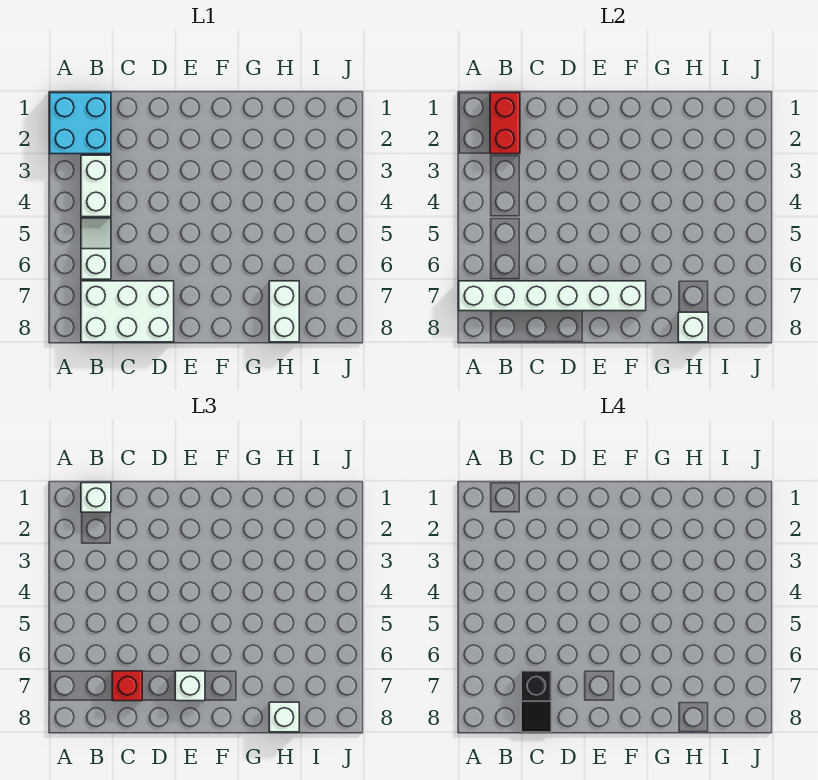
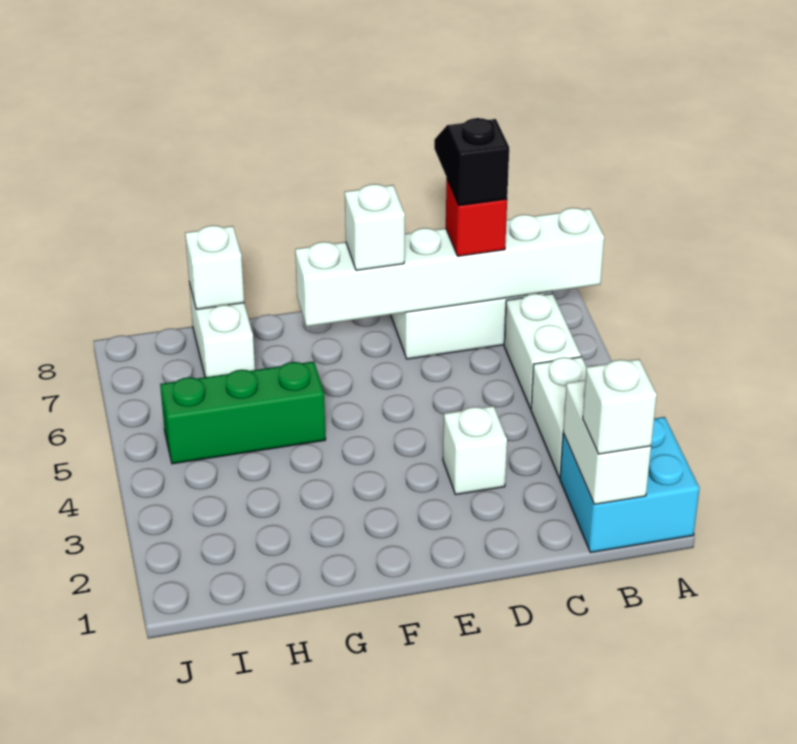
red brick B1:B2 level 2 -> white brick B1:B2 level 2
white slope B5:B6 level 1 top 6 -> white brick B5:B6 level 1
none -> green brick G5:I5 level 1
white brick H8 level 3 -> white brick D3 level 1

